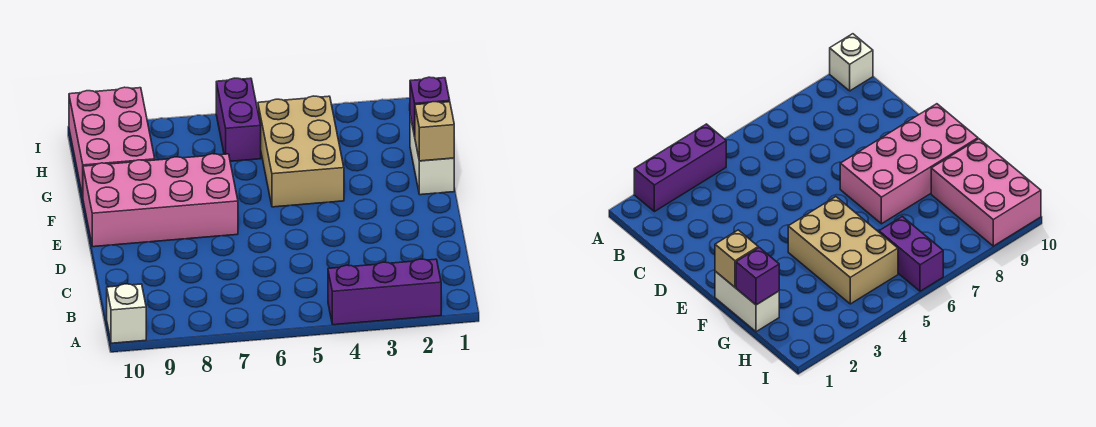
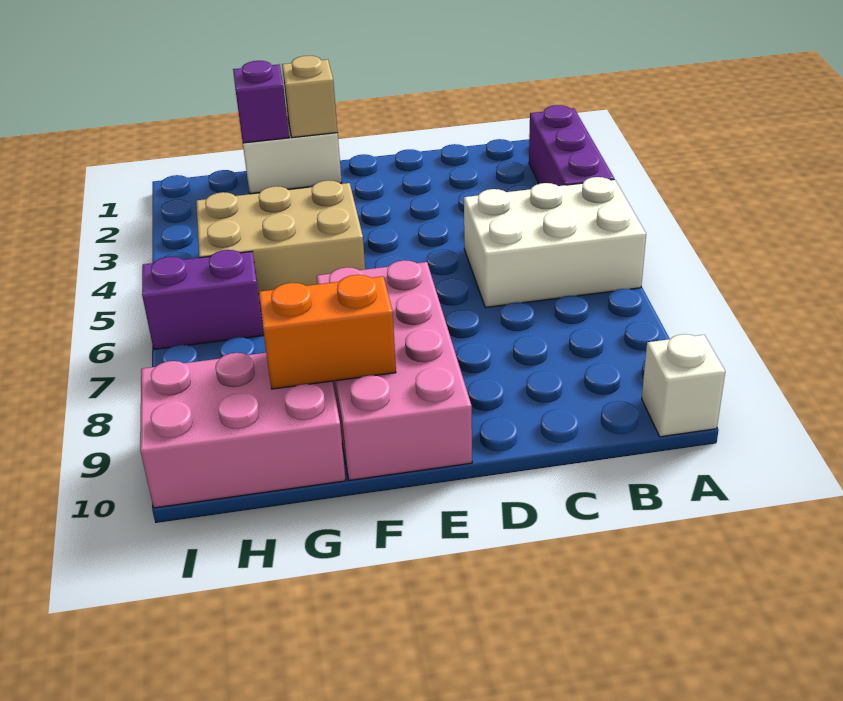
none -> white brick A5:C6 level 1
none -> orange brick F9:G9 level 2

